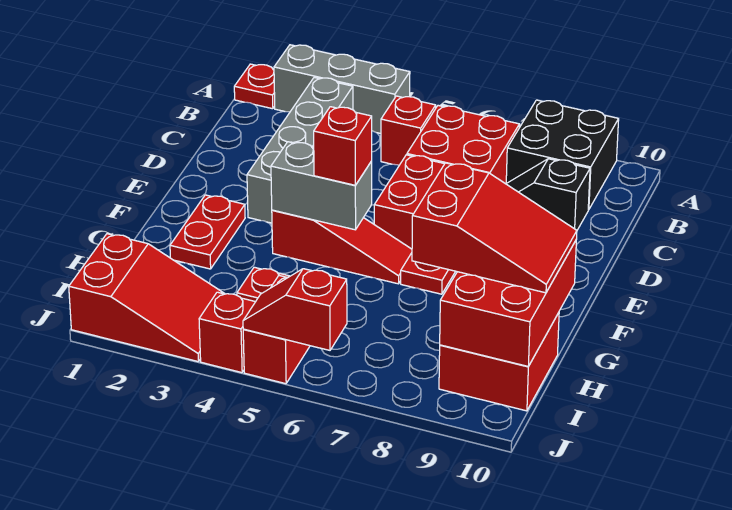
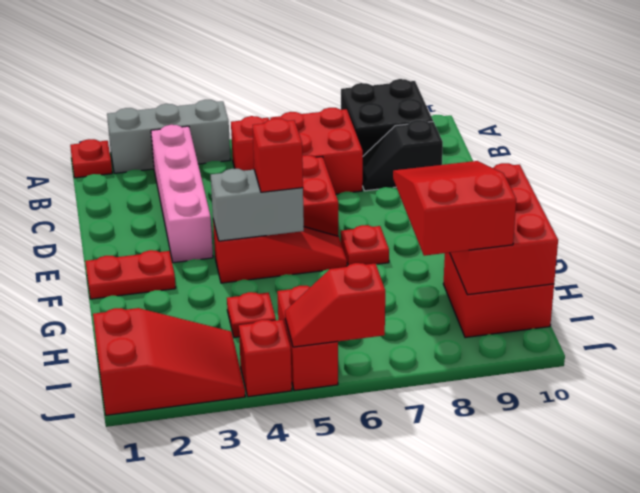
grey brick B3:E3 level 1 -> pink brick B3:E3 level 1
red plate F2:G2 level 1 -> red plate F1:F2 level 1
red slope G8:H10 level 3 top 8 -> red slope G8:I9 level 3 top I

